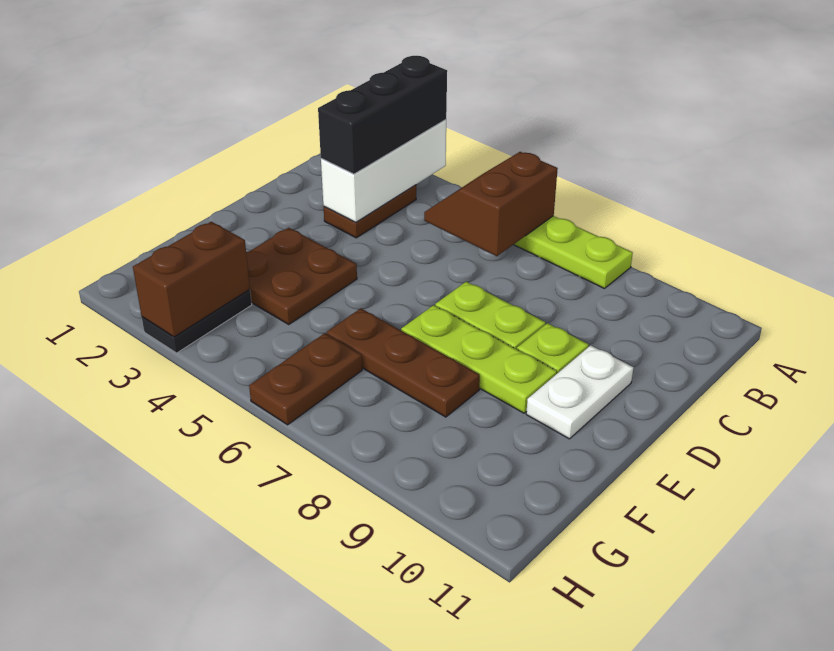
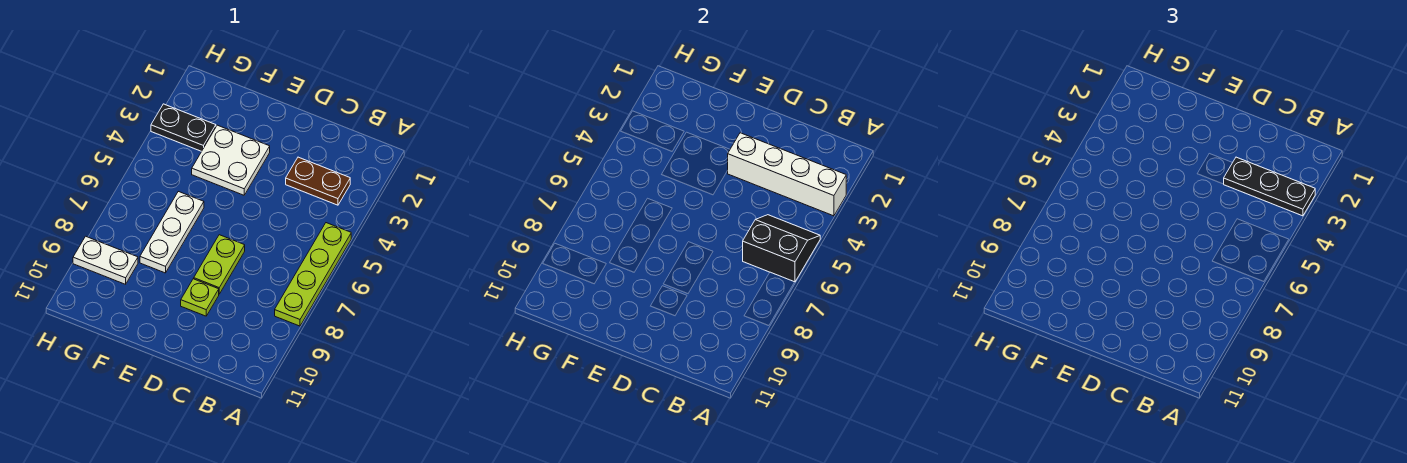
white brick A3:C3 level 2 -> white brick A3:D3 level 2
black brick A3:C3 level 3 -> black plate A3:C3 level 3
brown slope A5:B6 level 2 top 6 -> black slope A5:B6 level 2 top 6
white plate D10:E10 level 1 -> white plate G9:H9 level 1
brown plate E3:F4 level 1 -> white plate E3:F4 level 1
lime plate E7:E9 level 1 -> none
brown plate F6:F8 level 1 -> white plate F6:F8 level 1
brown brick G3:H3 level 2 -> none
brown plate G6:H6 level 1 -> none

